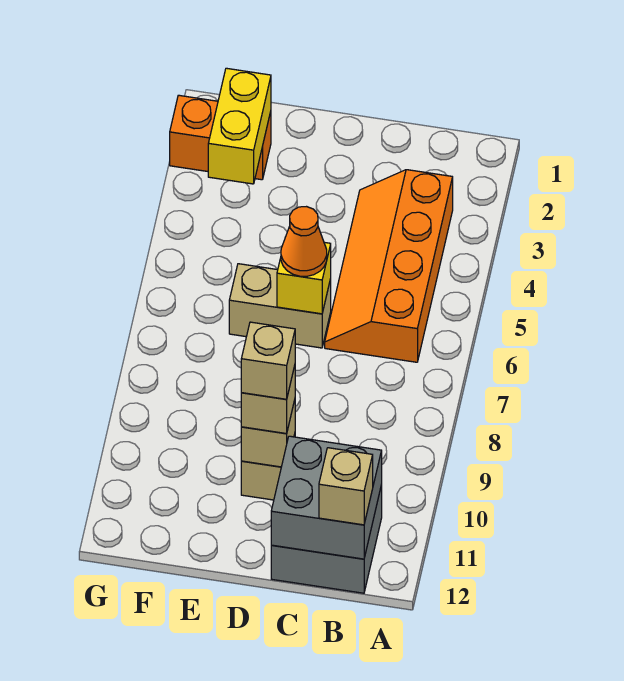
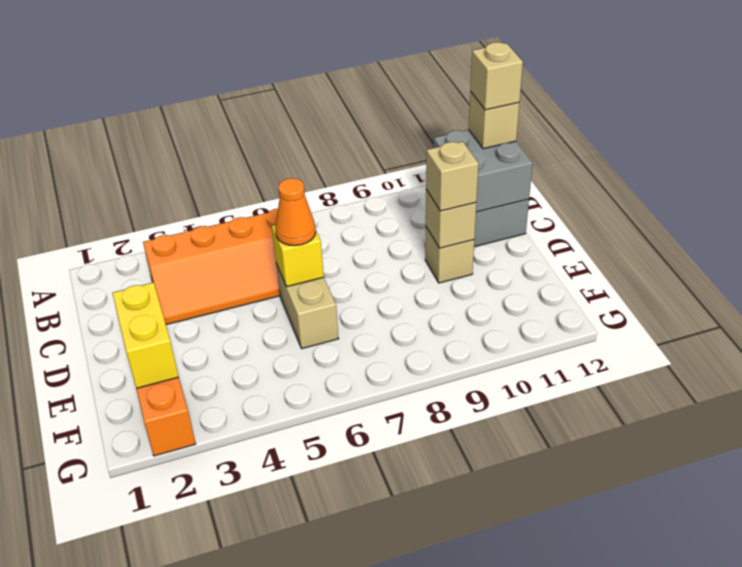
tan brick D10 level 4 -> tan brick B12 level 4
yellow brick F2:F3 level 2 -> yellow brick E2:F2 level 2

